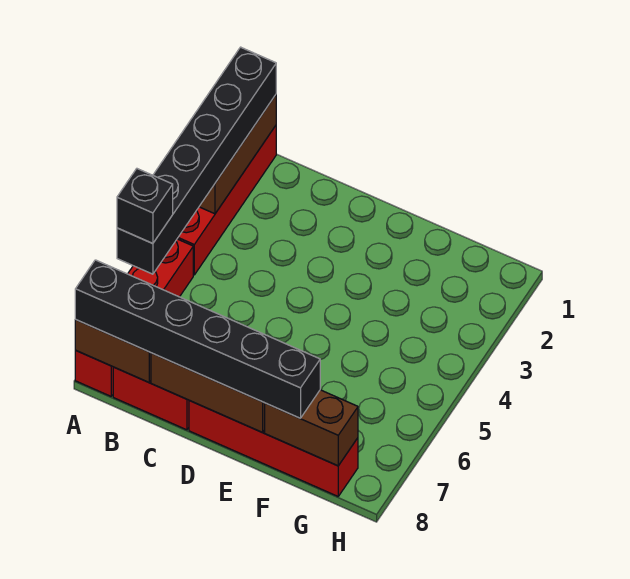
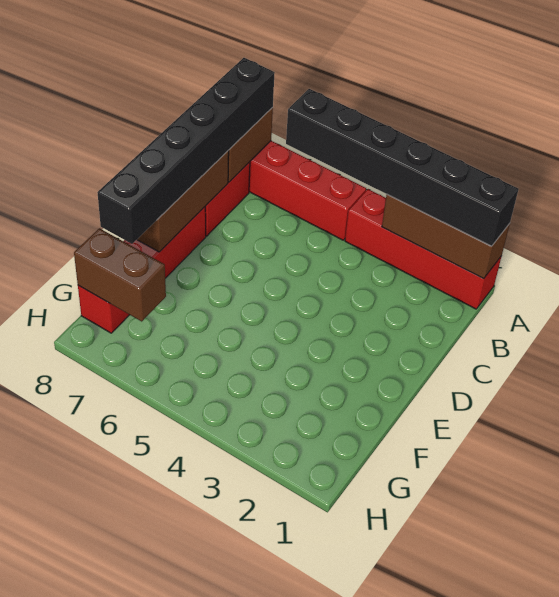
black brick A6 level 4 -> none
brown brick F8:G8 level 2 -> brown brick G7:G8 level 2

